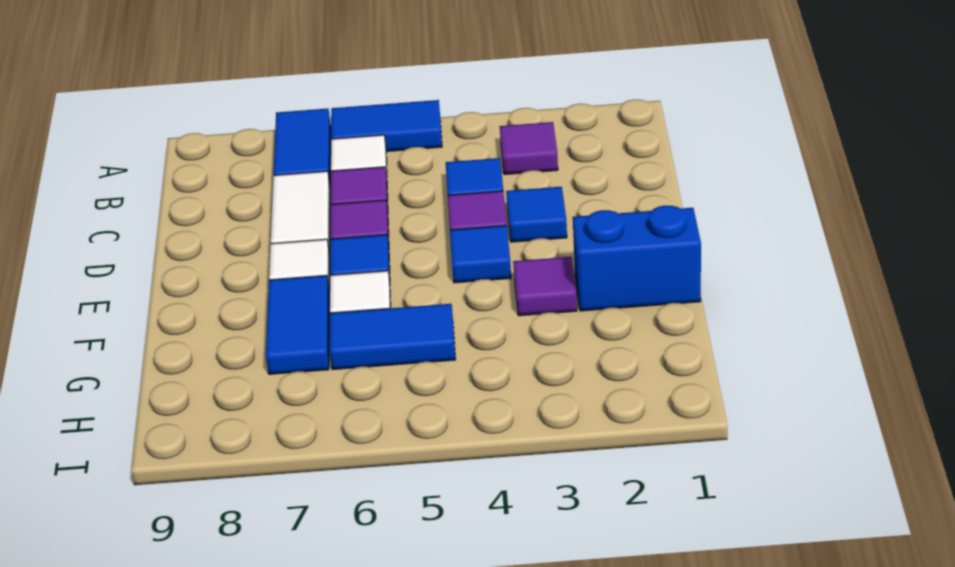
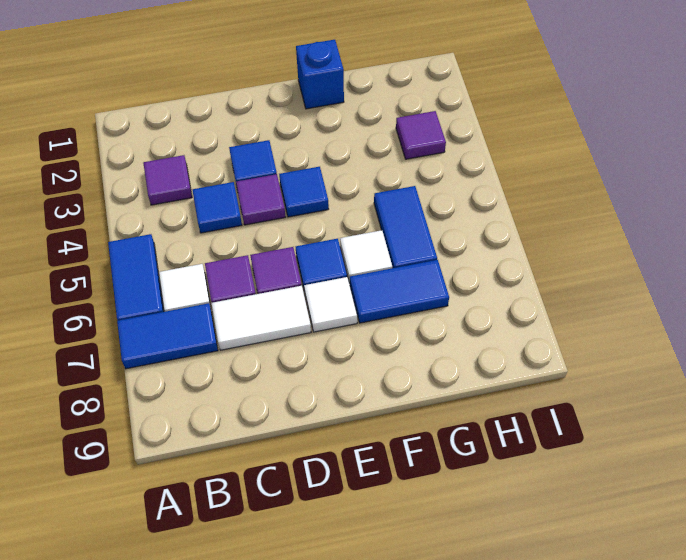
blue brick F1:F2 level 1 -> blue brick F1 level 1
purple tile F3 level 1 -> purple tile H3 level 1

